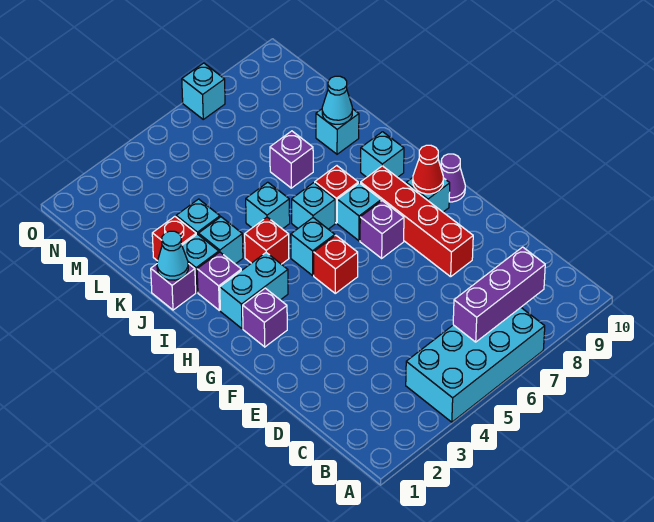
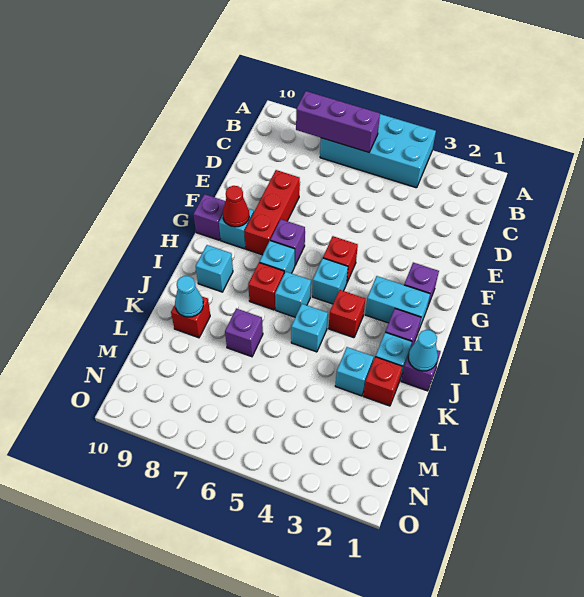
red brick E8:H8 level 1 -> red brick E8:G8 level 1
purple cone G10 level 1 -> purple brick G10 level 1
cyan brick J3 level 1 -> none
cyan brick K9 level 1 -> red brick K9 level 1
cyan brick O7 level 1 -> none

